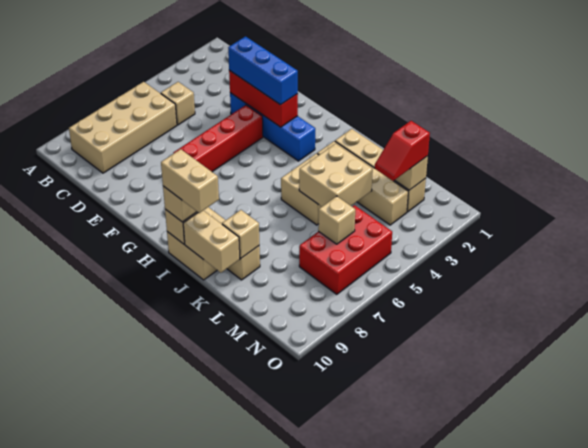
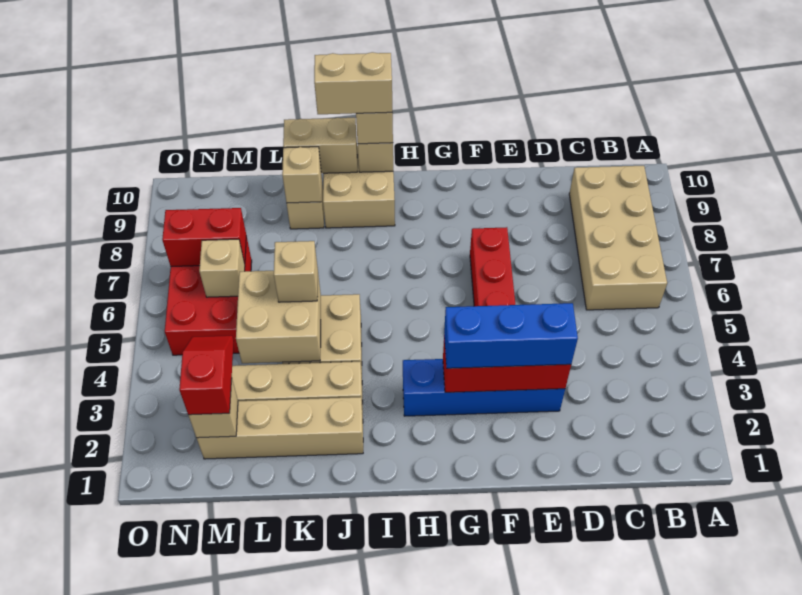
tan brick C5 level 1 -> tan brick K5 level 3
none -> red brick M7:N7 level 2

